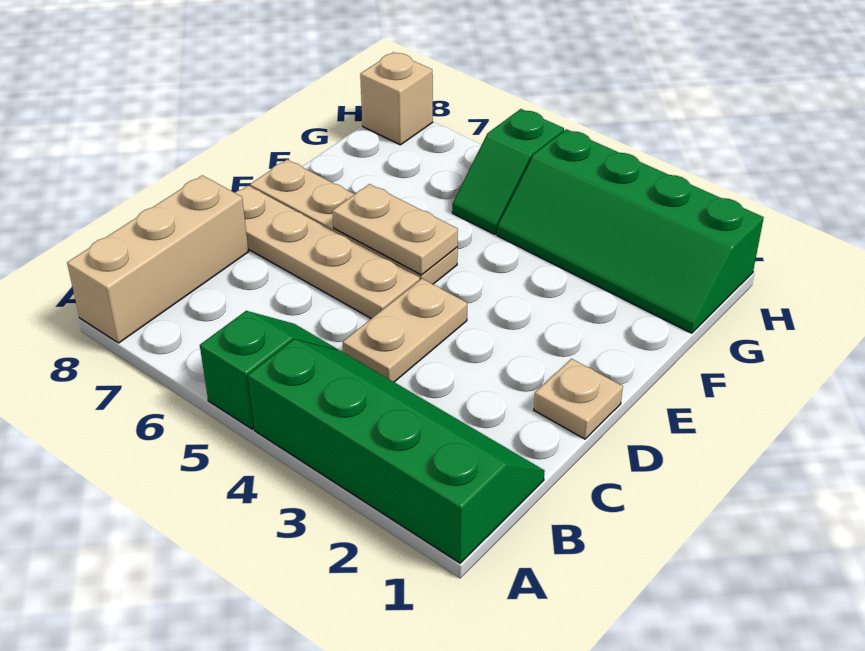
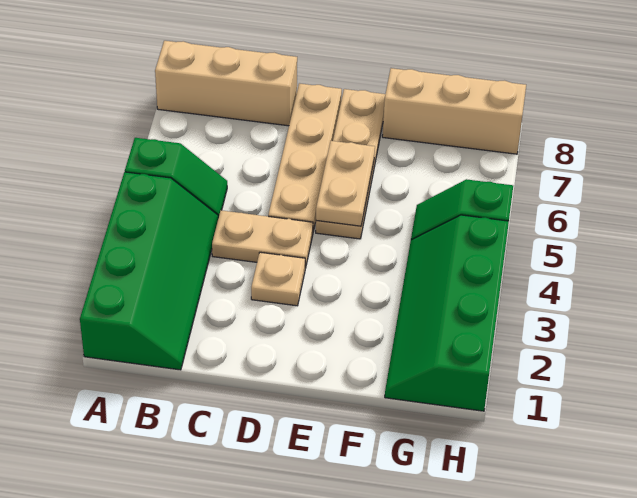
tan plate D1 level 1 -> tan plate D3 level 1
tan brick H8 level 1 -> tan brick F8:H8 level 1

